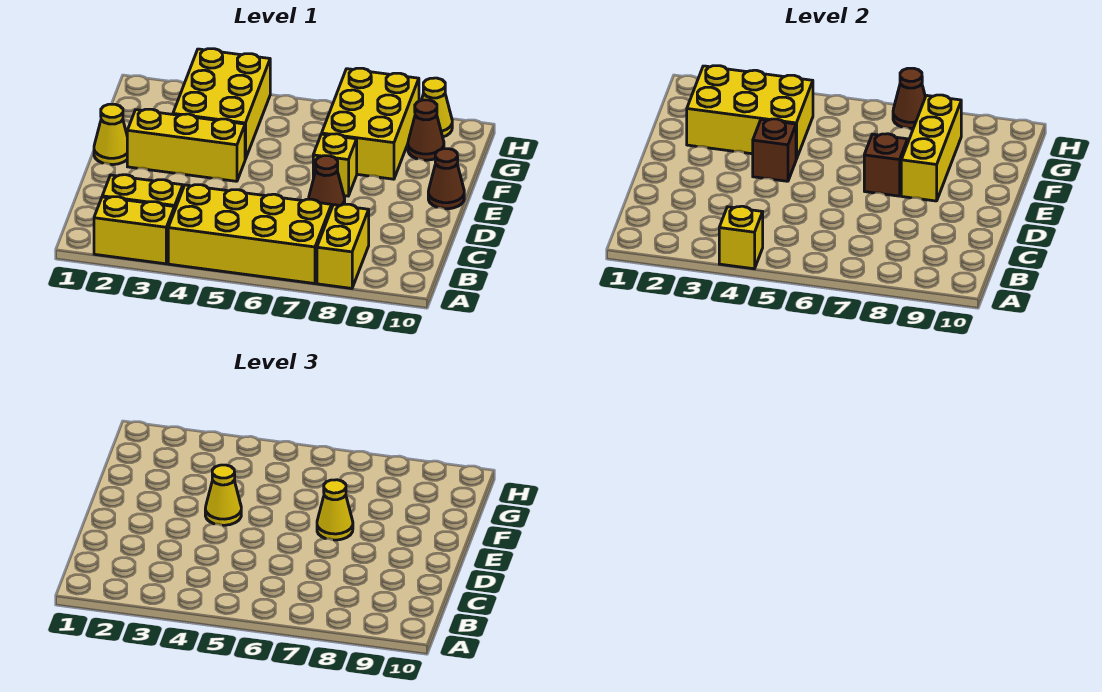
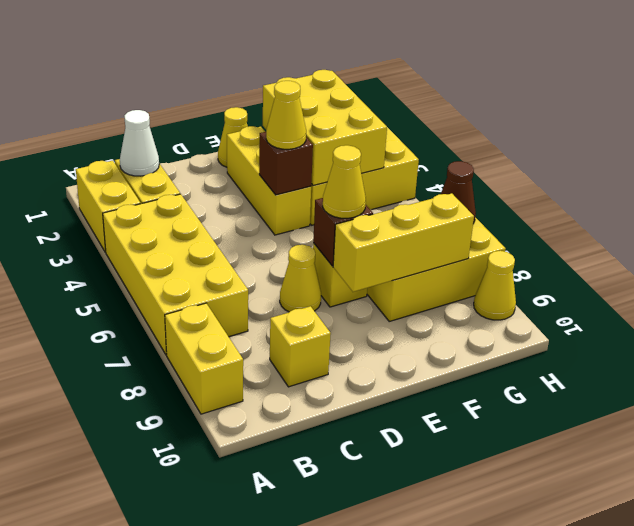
yellow brick A4 level 2 -> yellow brick C9 level 1
yellow brick A8:B8 level 1 -> yellow brick A8:A9 level 1
none -> white cone B2 level 2
brown cone D7 level 1 -> yellow cone D7 level 1
brown cone E10 level 1 -> none
brown cone G9 level 1 -> none

